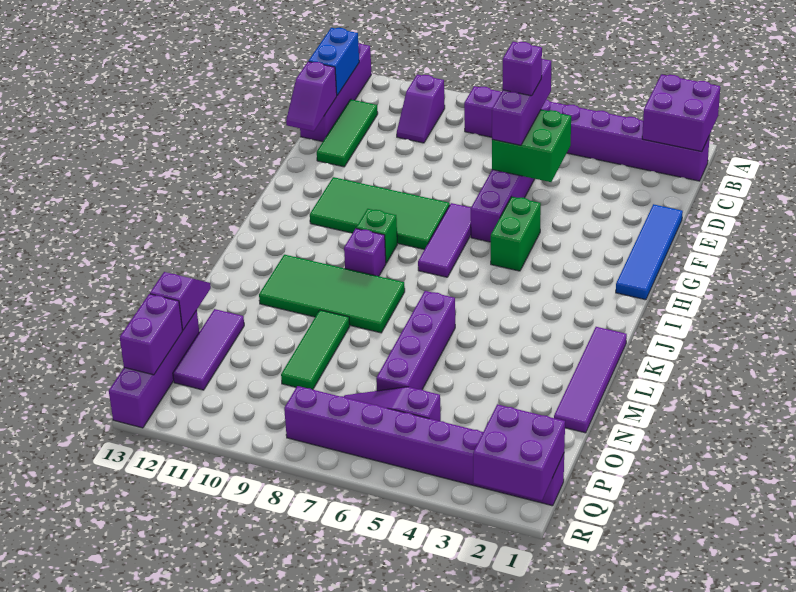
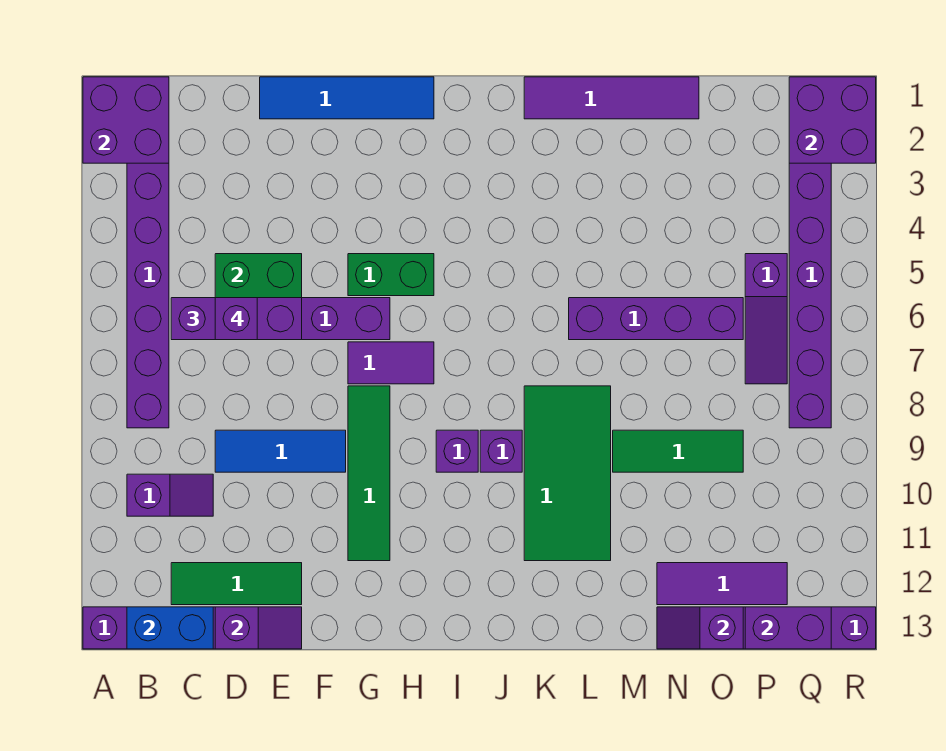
none -> blue tile D9:F9 level 1
purple tile G7:I7 level 1 -> purple tile G7:H7 level 1
green tile G8:H11 level 1 -> green tile G8:G11 level 1
green brick I9 level 1 -> purple brick I9 level 1

